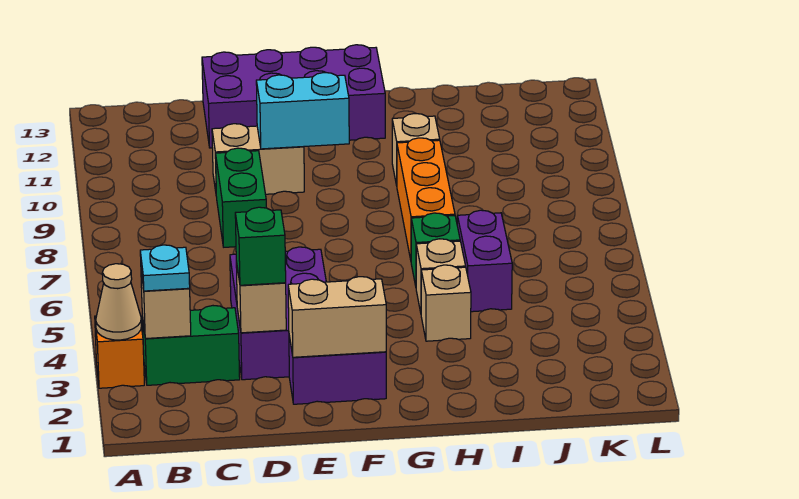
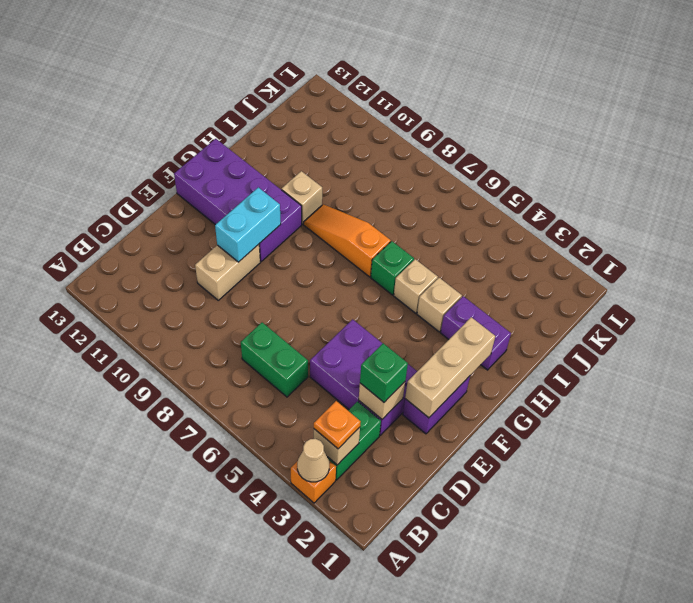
cyan plate B3 level 3 -> orange plate B3 level 3
green brick D8:D9 level 1 -> green brick C6:C7 level 1
purple brick D12:G13 level 1 -> purple brick F10:G13 level 1
tan brick E2:F2 level 2 -> tan brick E2:G2 level 2
orange brick H7:H9 level 1 -> orange slope H7:H9 level 1 top 7
purple brick I5:I6 level 1 -> purple brick H2:H3 level 1

